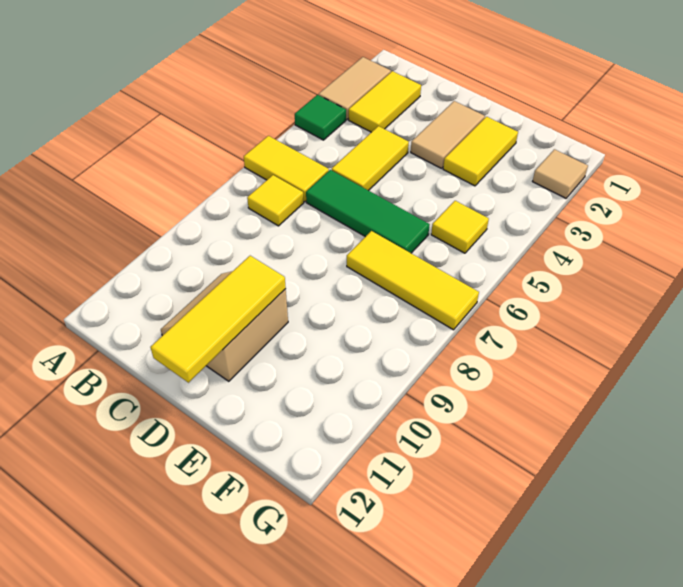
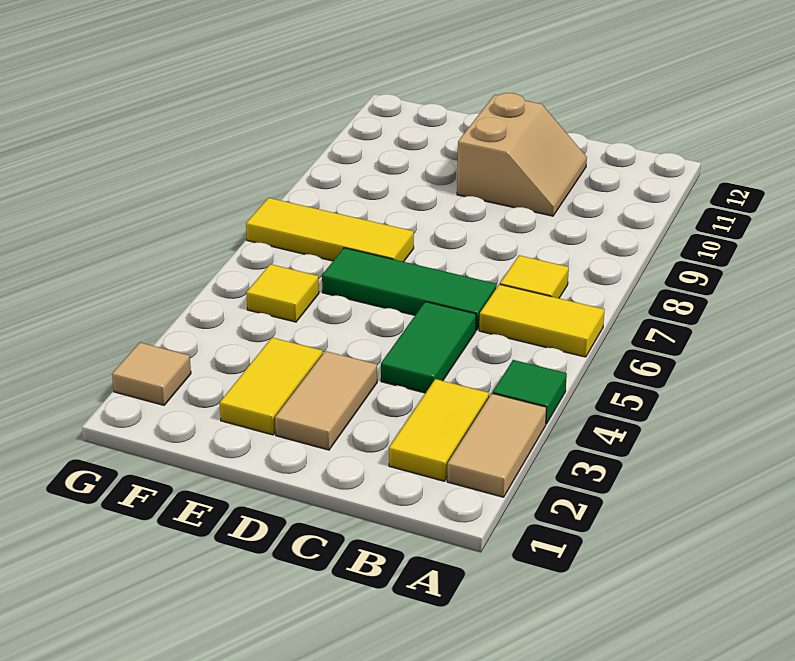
yellow tile C4:C5 level 1 -> green tile C4:C5 level 1
yellow tile D10:D12 level 2 -> none

